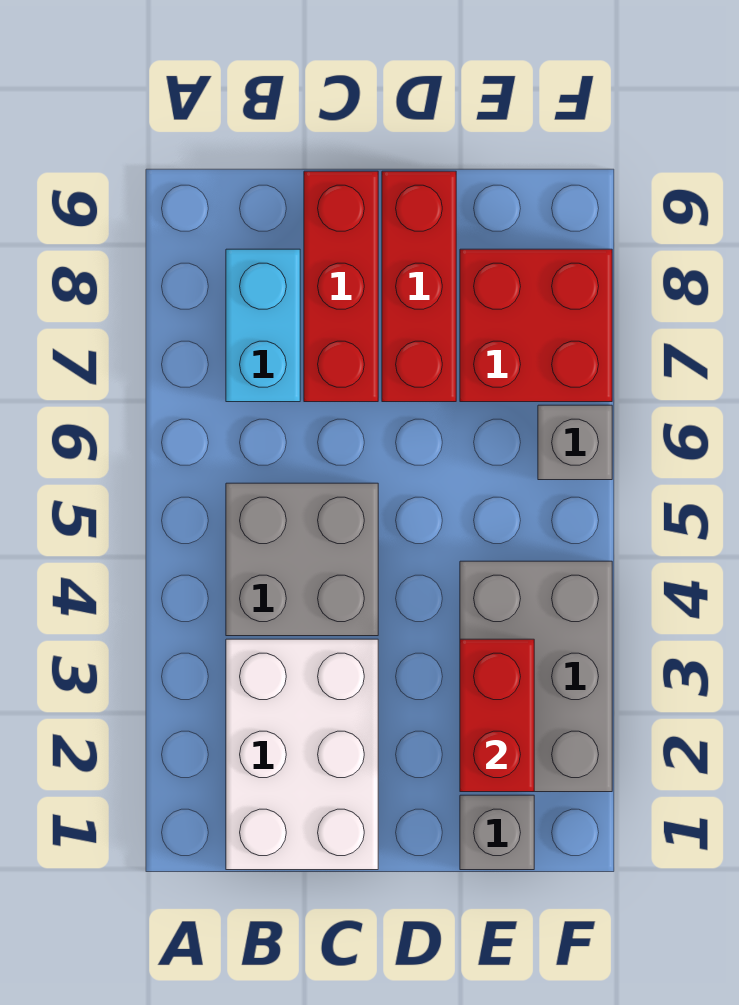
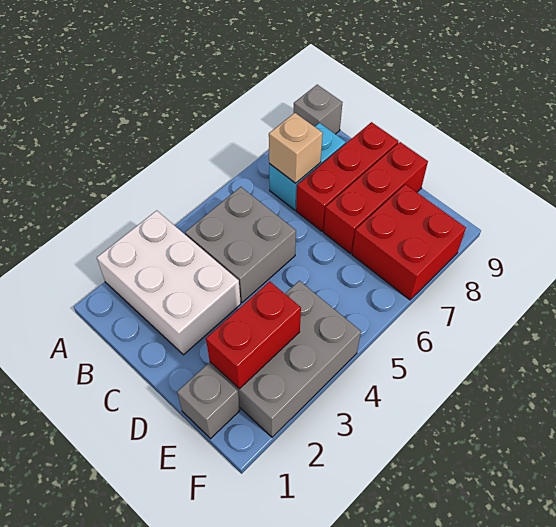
white brick B1:C3 level 1 -> white brick A2:C3 level 1
none -> tan brick B7 level 2
grey brick F6 level 1 -> grey brick A9 level 1

